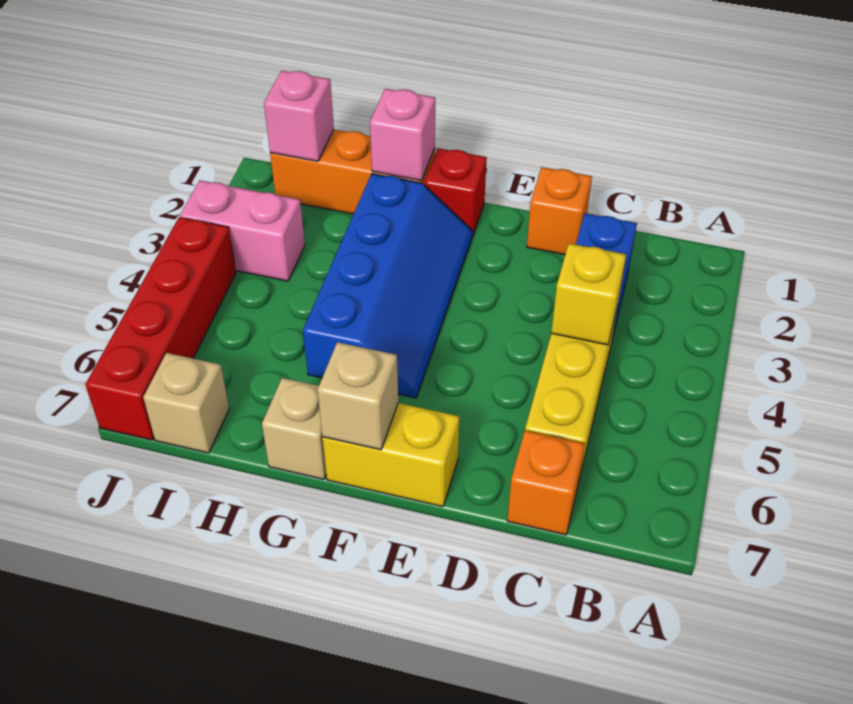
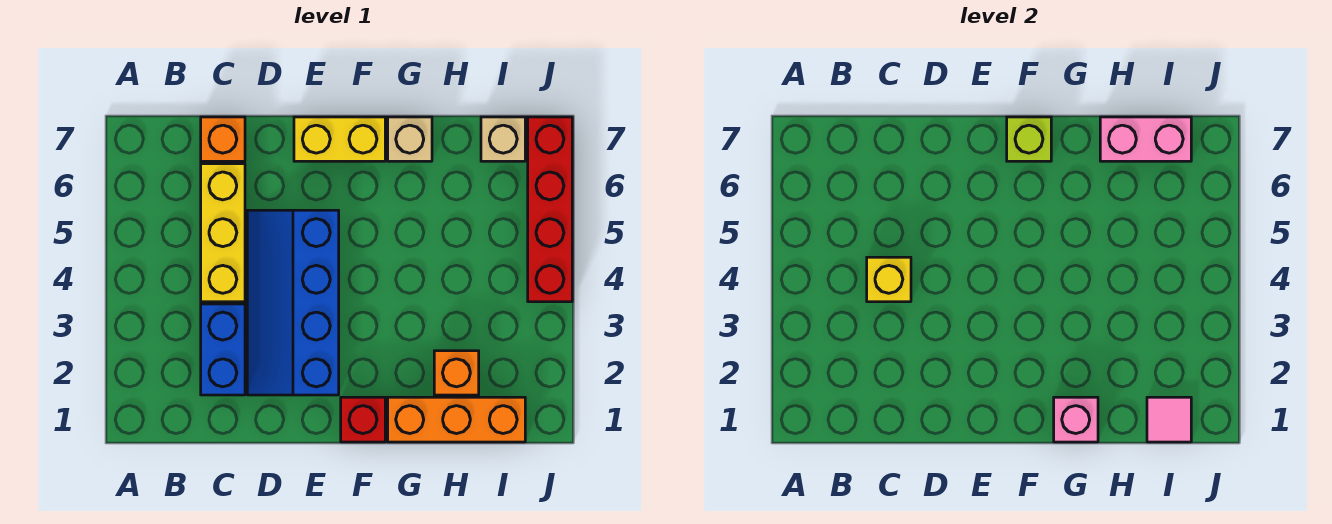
orange brick D1 level 1 -> orange brick H2 level 1
blue slope F2:G5 level 1 top G -> blue slope D2:E5 level 1 top E
tan brick F7 level 2 -> lime brick F7 level 2
pink brick I1 level 2 -> pink tile I1 level 2
pink brick I3:J3 level 1 -> pink brick H7:I7 level 2

